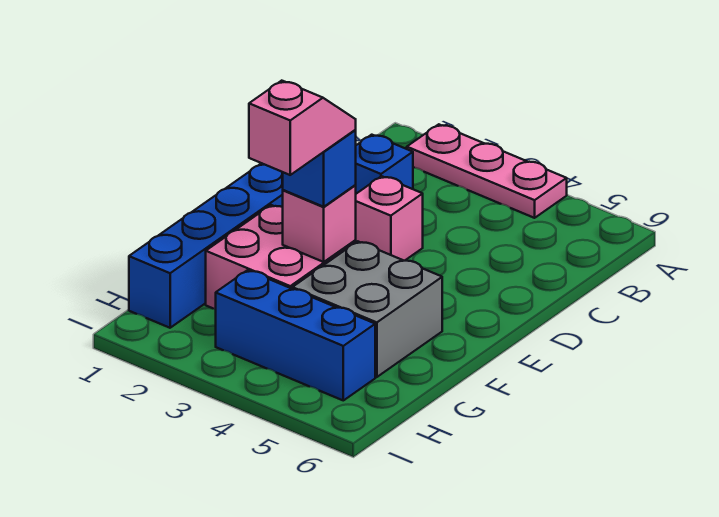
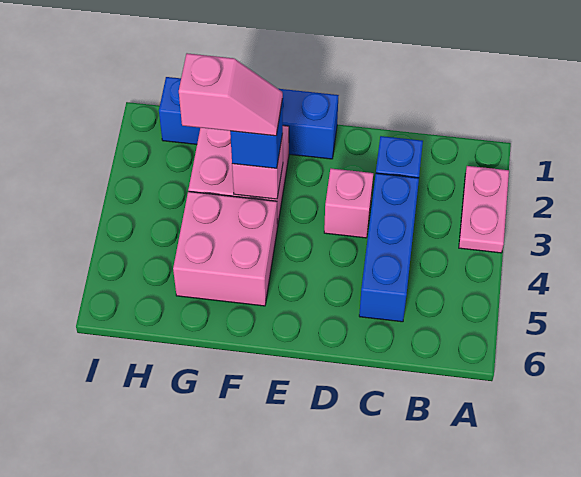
pink plate A2:A4 level 1 -> pink plate A2:A3 level 1
grey brick F4:G5 level 1 -> pink brick F4:G5 level 1
blue brick H3:H5 level 1 -> blue brick C3:C5 level 1

